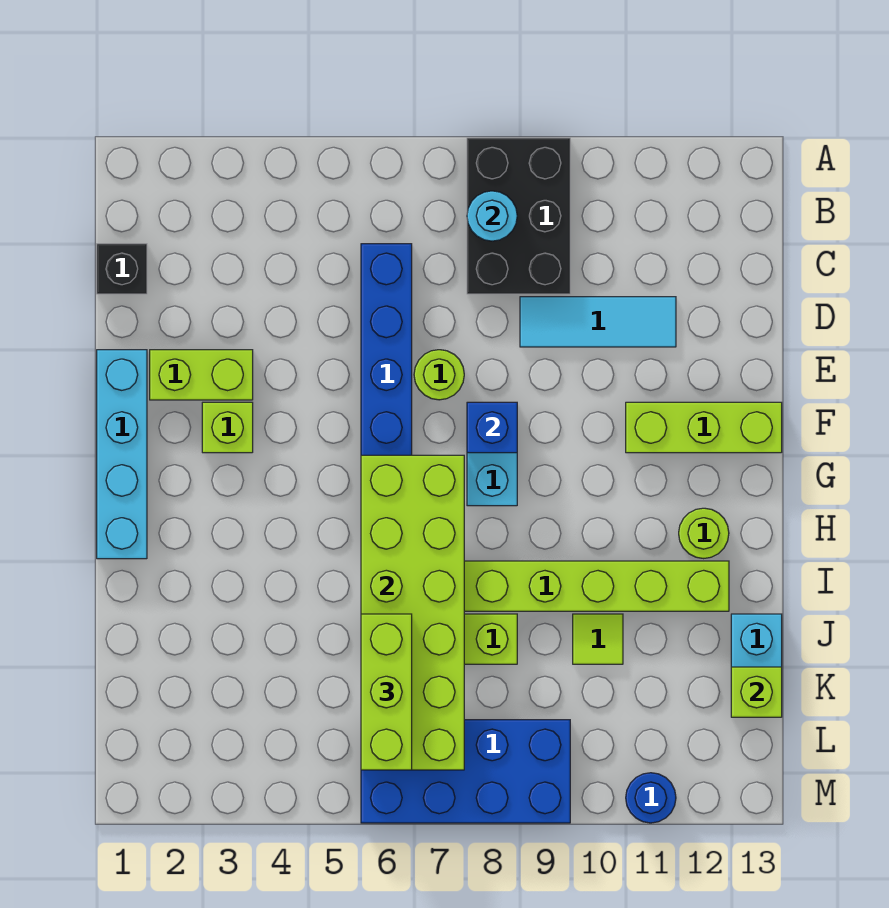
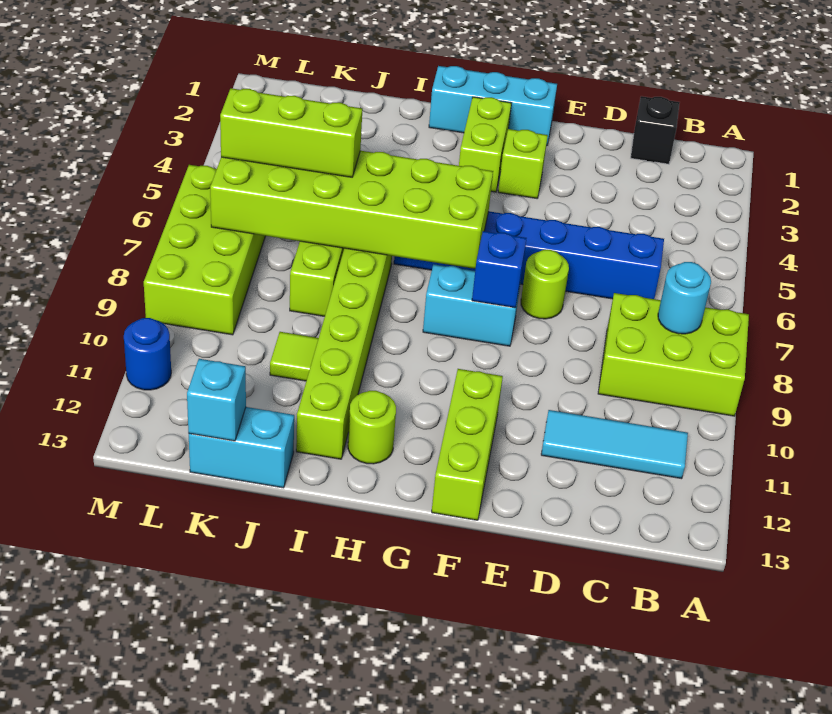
black brick A8:C9 level 1 -> lime brick A8:C9 level 1
cyan tile D9:D11 level 1 -> cyan tile B11:D11 level 1
cyan brick E1:H1 level 1 -> cyan brick F1:H1 level 1
lime brick E2:E3 level 1 -> lime brick G2:G3 level 1
lime brick K13 level 2 -> cyan brick K13 level 2
blue brick L6:M9 level 1 -> lime brick L6:M9 level 1

